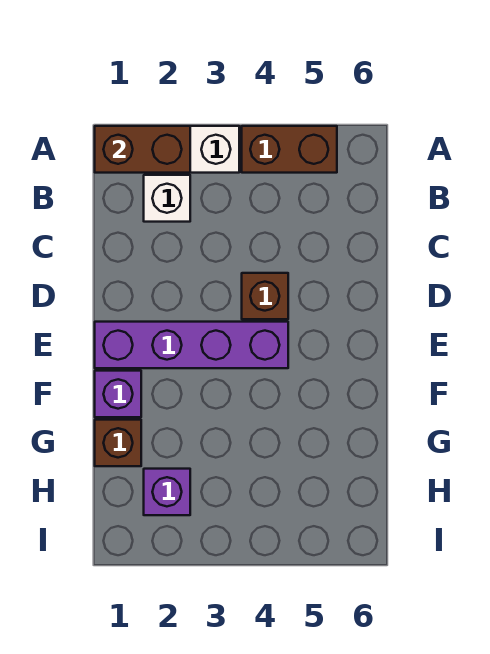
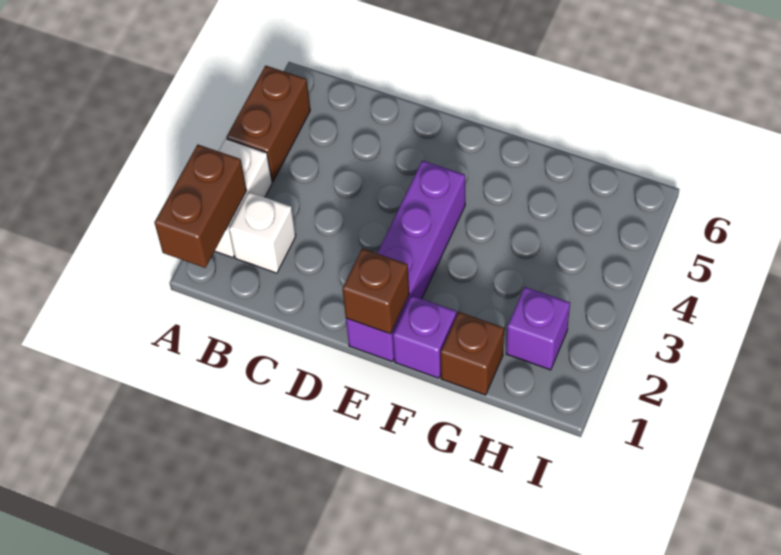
brown brick D4 level 1 -> brown brick E1 level 2

